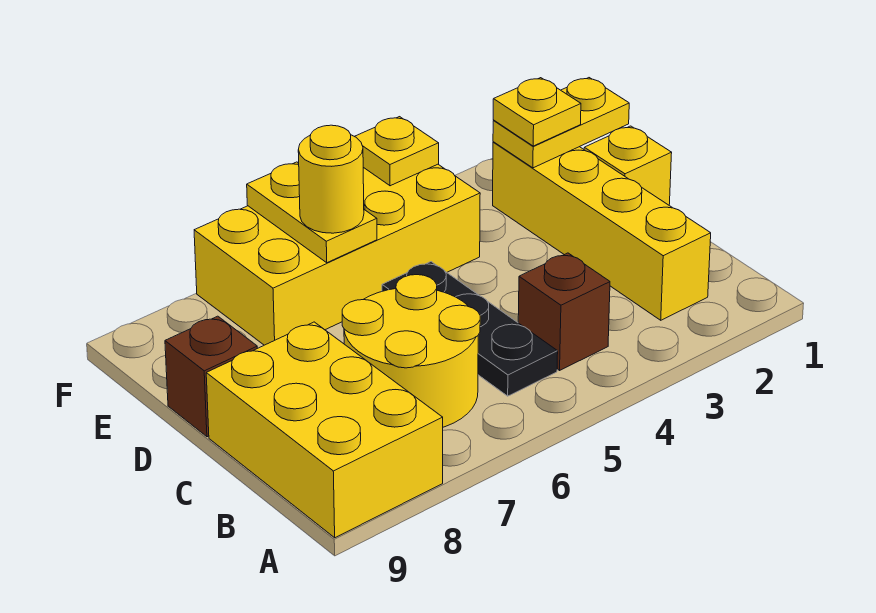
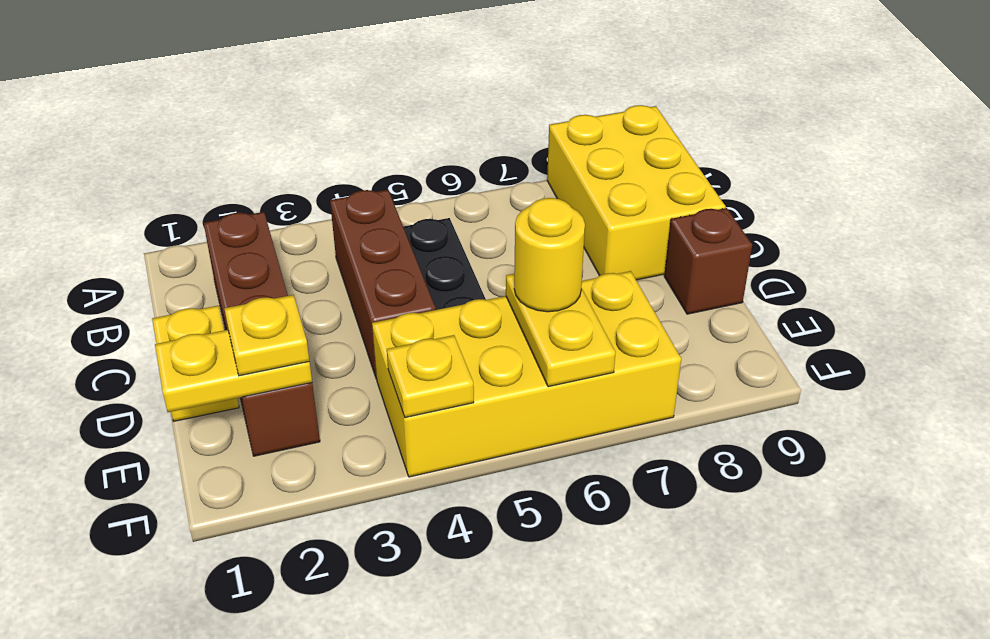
yellow brick B2:E2 level 1 -> brown brick B2:E2 level 1
brown brick B4 level 1 -> brown brick B4:D4 level 1
yellow round brick B6:C7 level 1 -> none

